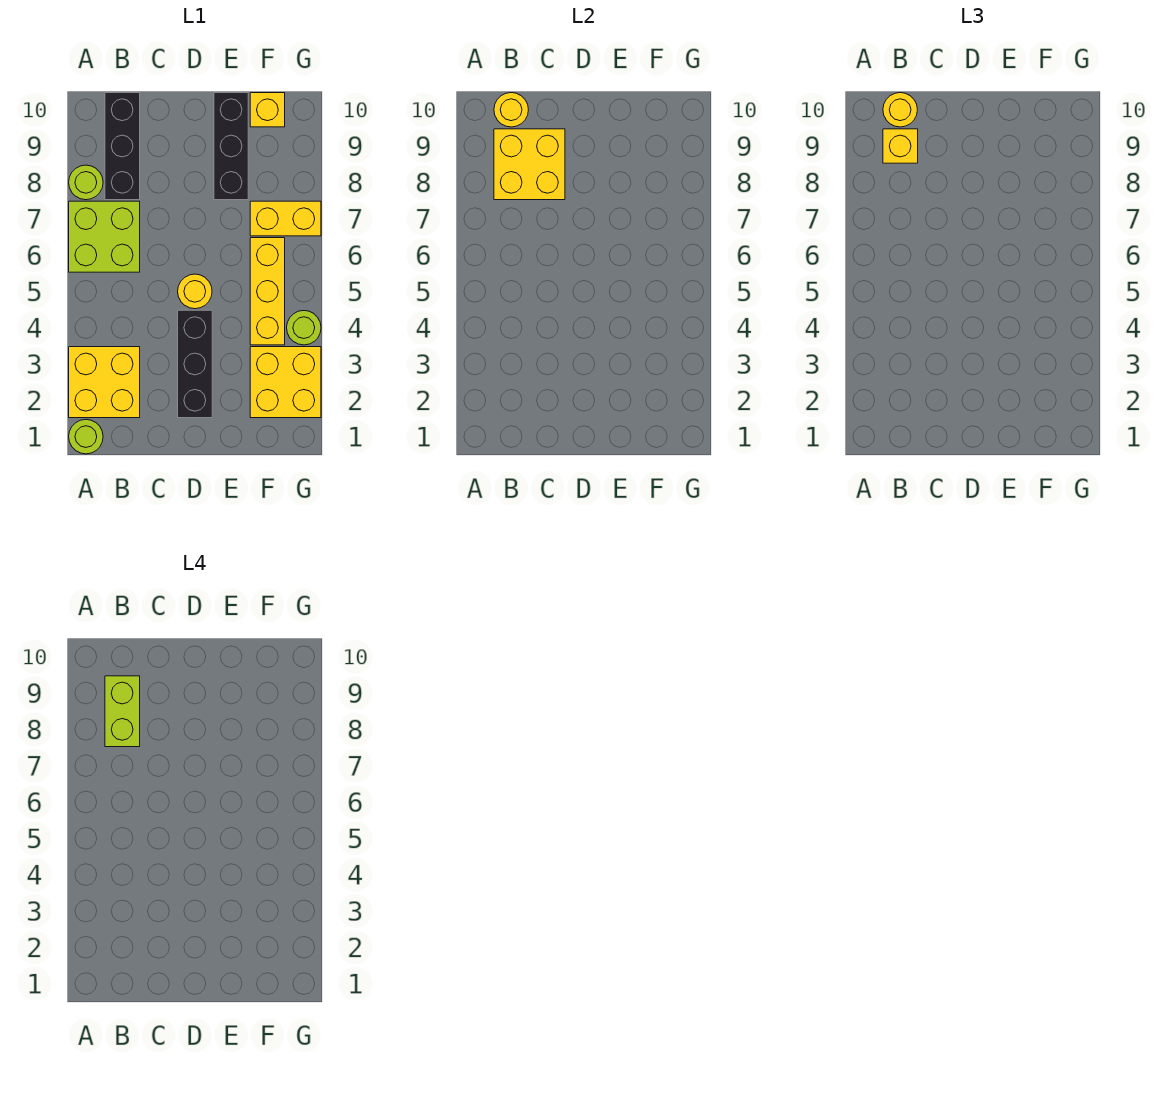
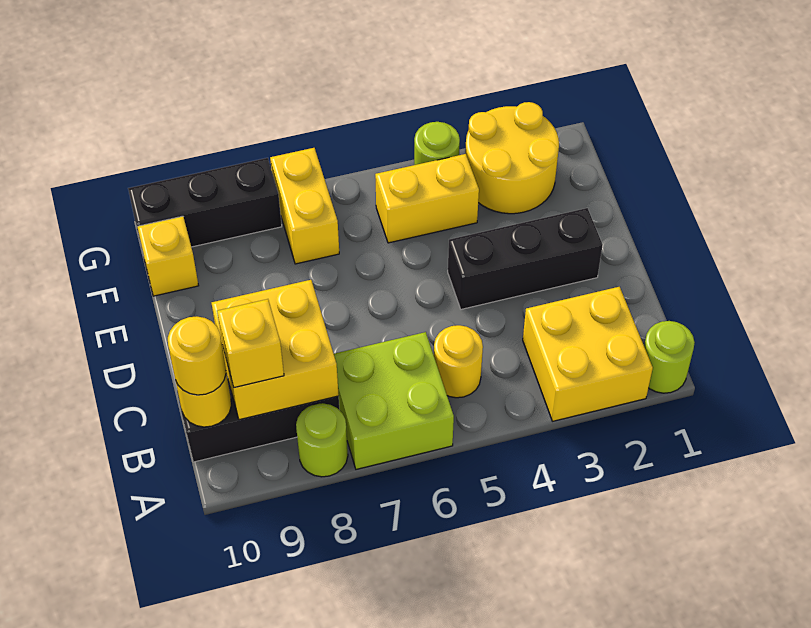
lime brick B8:B9 level 4 -> none
yellow round brick D5 level 1 -> yellow round brick B5 level 1
black brick E8:E10 level 1 -> black brick G8:G10 level 1
yellow brick F2:G3 level 1 -> yellow round brick F2:G3 level 1
yellow brick F4:F6 level 1 -> yellow brick F4:F5 level 1

